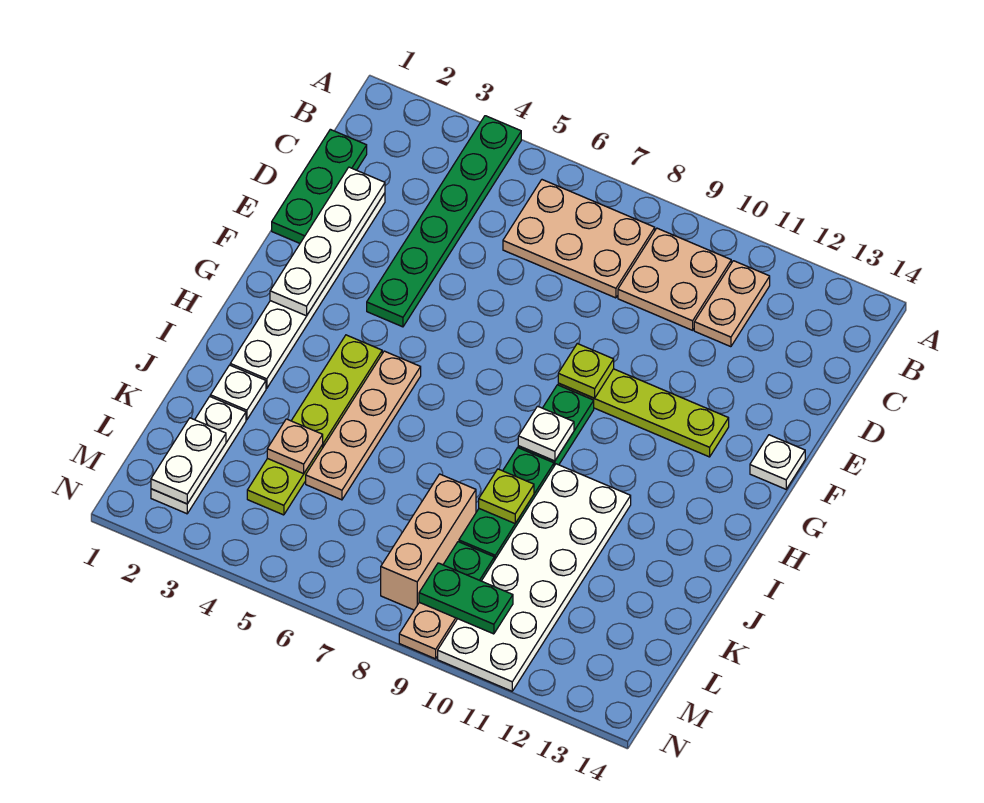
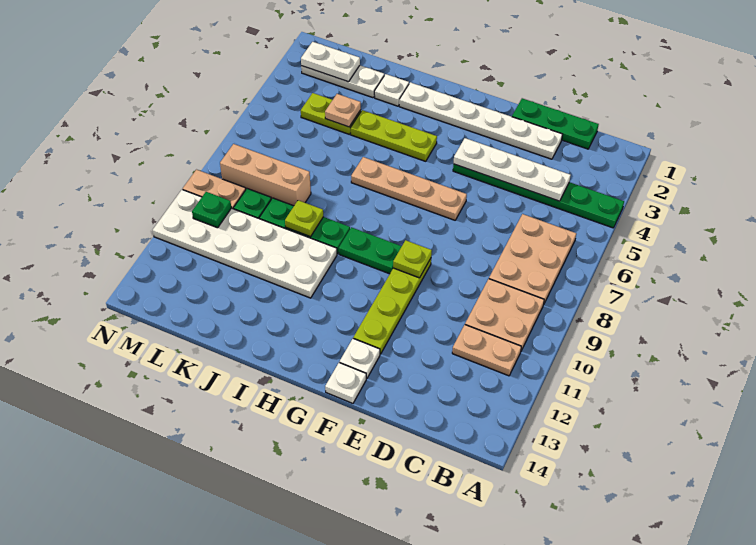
white plate D2:G2 level 2 -> white plate C4:F4 level 2
tan plate H5:K5 level 1 -> tan plate F6:I6 level 1
white plate H9 level 2 -> white plate F13 level 1
green plate M9:M10 level 2 -> green plate M10 level 2

